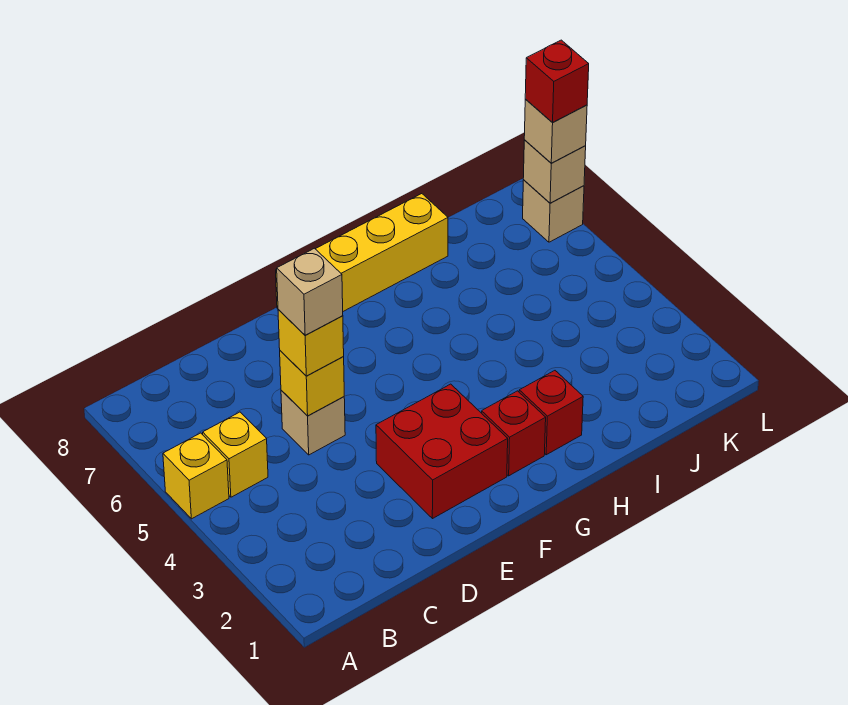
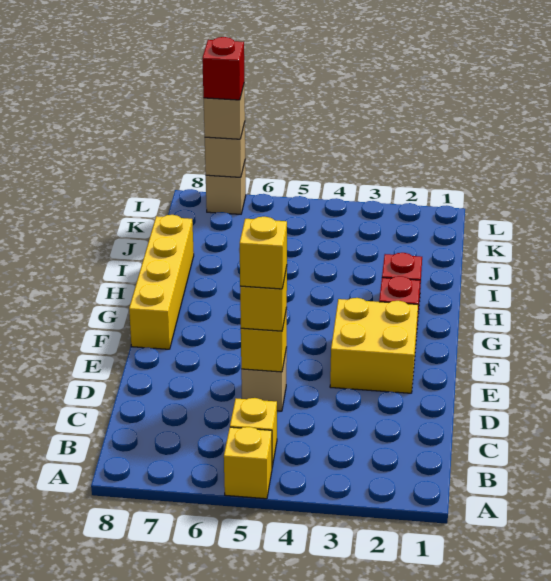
tan brick D5 level 4 -> yellow brick D5 level 4
red brick E2:F3 level 1 -> yellow brick E2:F3 level 1

